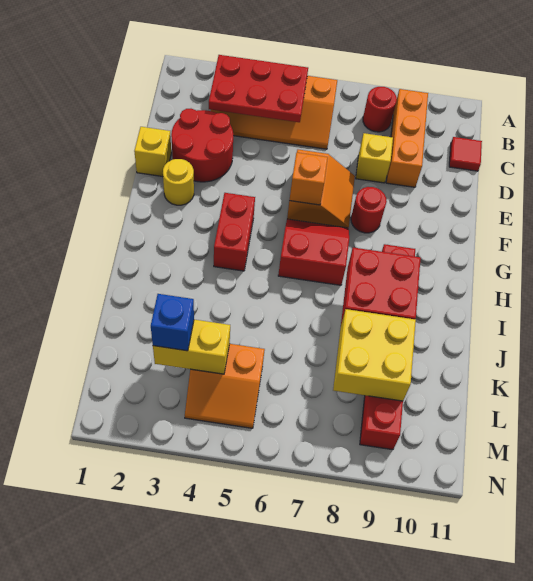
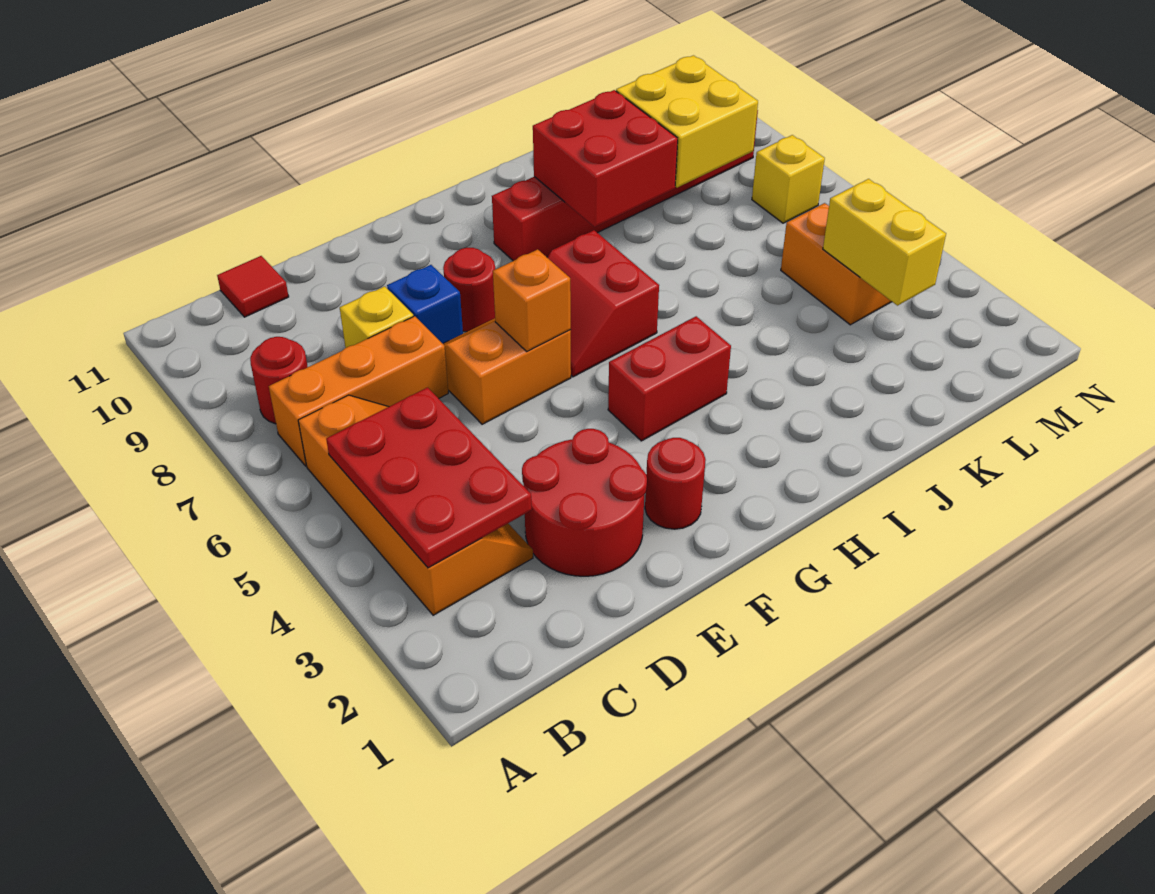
orange brick B9:D9 level 1 -> orange brick B7:D7 level 1
yellow brick E1 level 1 -> yellow brick M7 level 1
yellow round brick F2 level 1 -> red round brick F2 level 1
blue brick L3 level 3 -> blue brick E8 level 1

